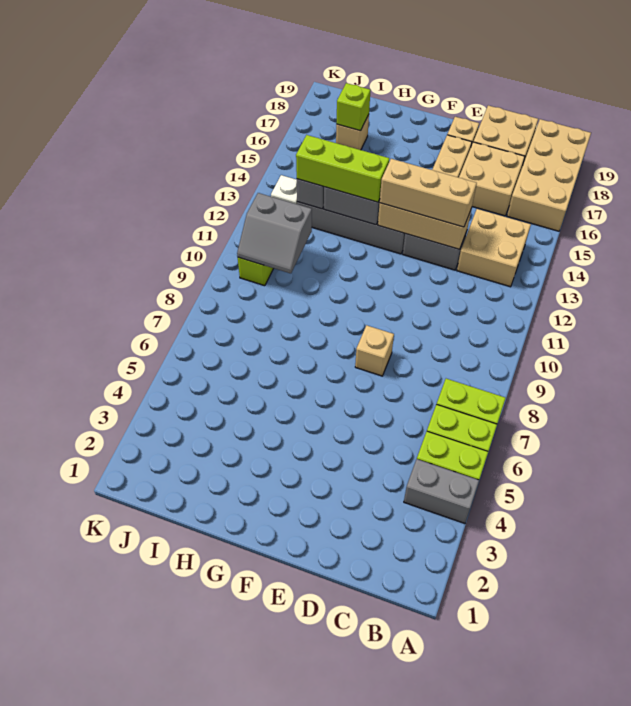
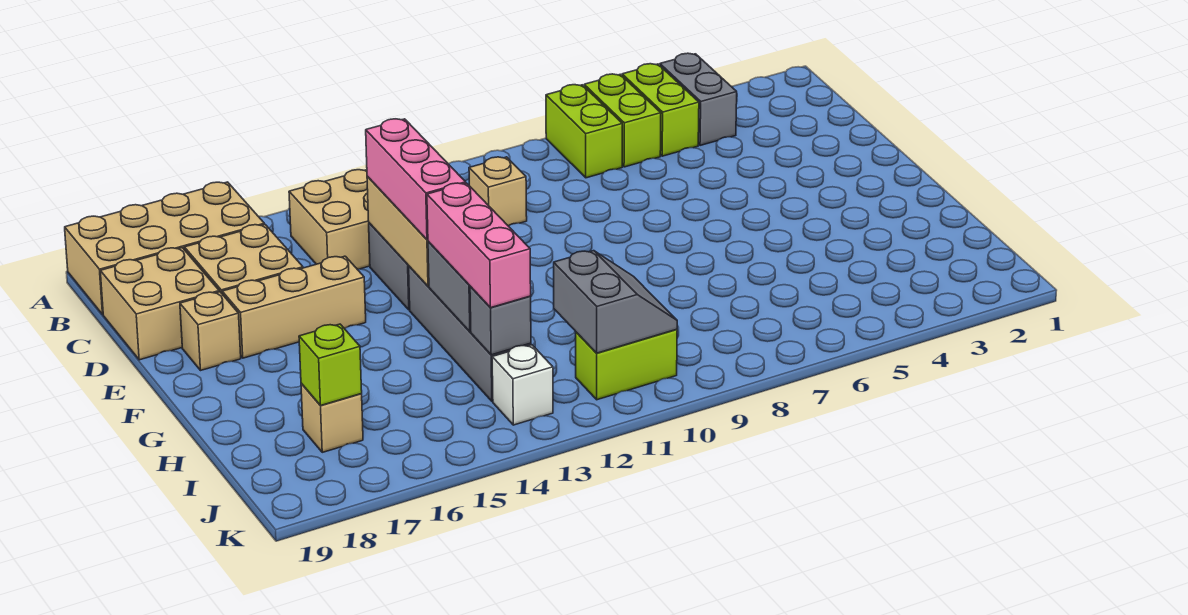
tan brick D13:F13 level 3 -> pink brick D13:F13 level 3
tan brick E8 level 1 -> tan brick C10 level 1
lime brick G13:I13 level 3 -> pink brick G13:I13 level 3

